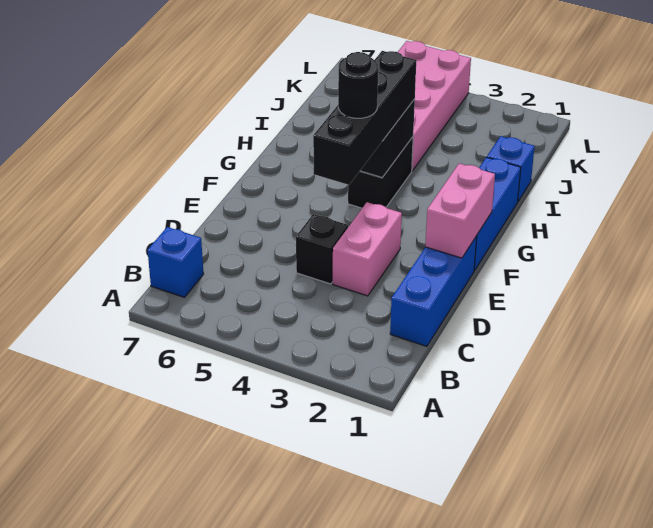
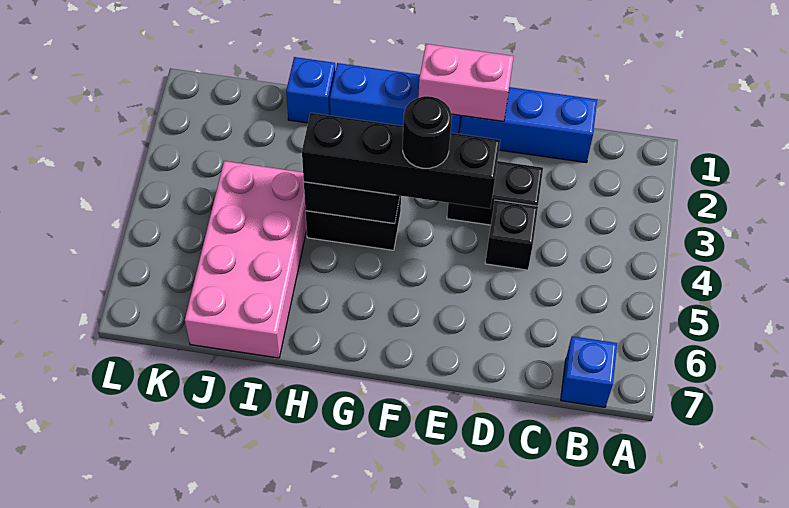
pink brick D3:E3 level 1 -> black brick D3:E3 level 1
pink brick I4:L5 level 1 -> pink brick I4:J7 level 1

